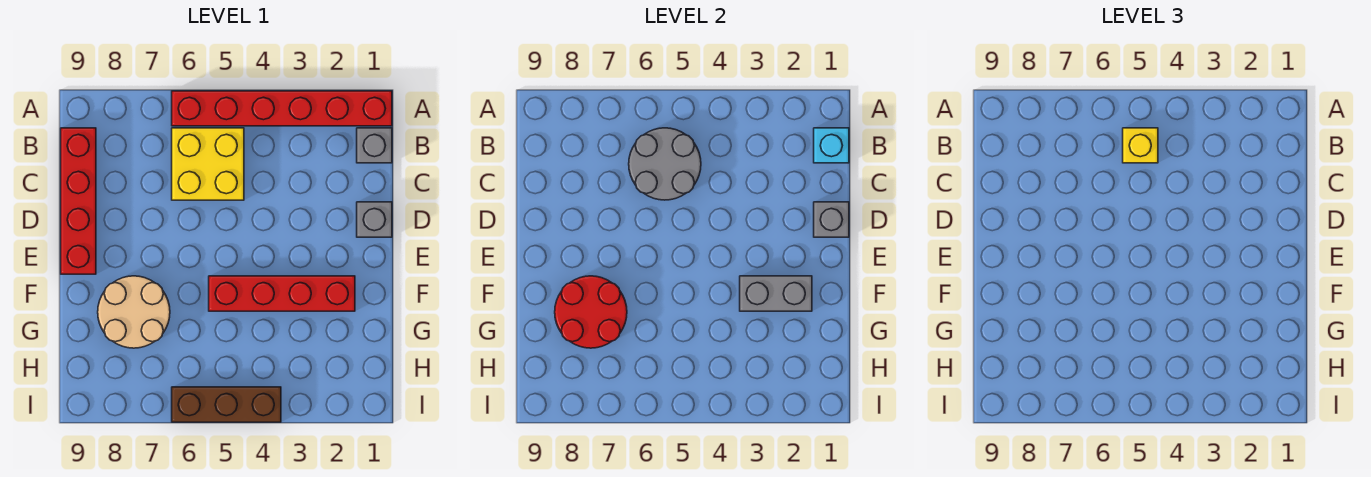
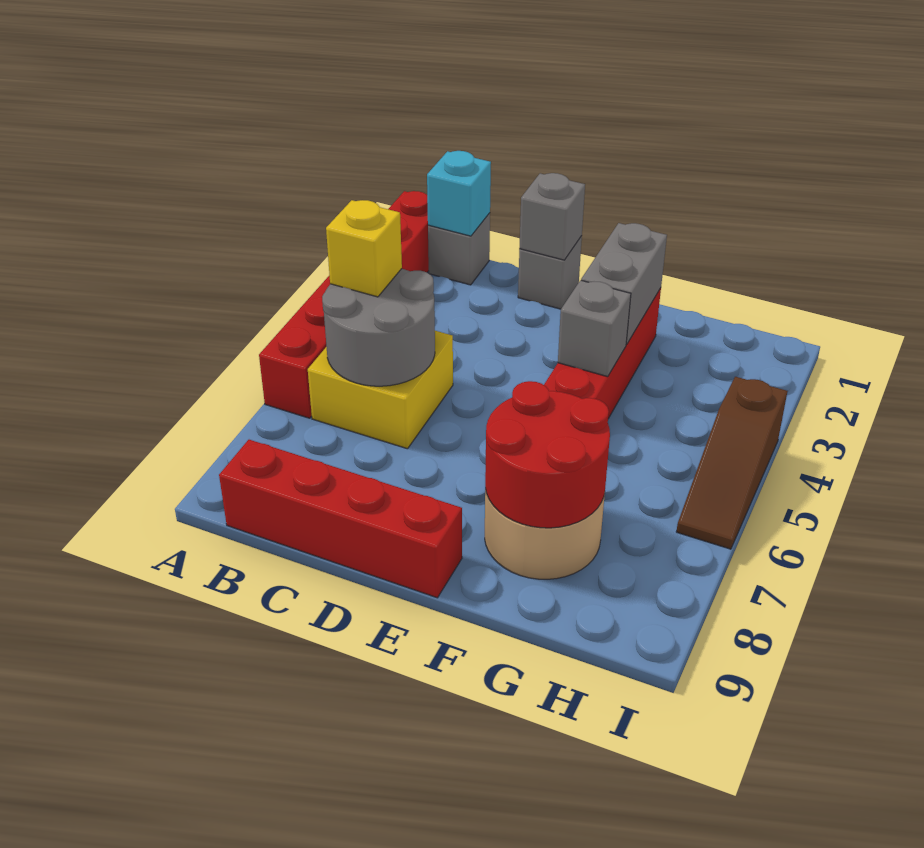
none -> grey brick F4 level 2
brown brick I4:I6 level 1 -> brown slope I4:I6 level 1 top 4

